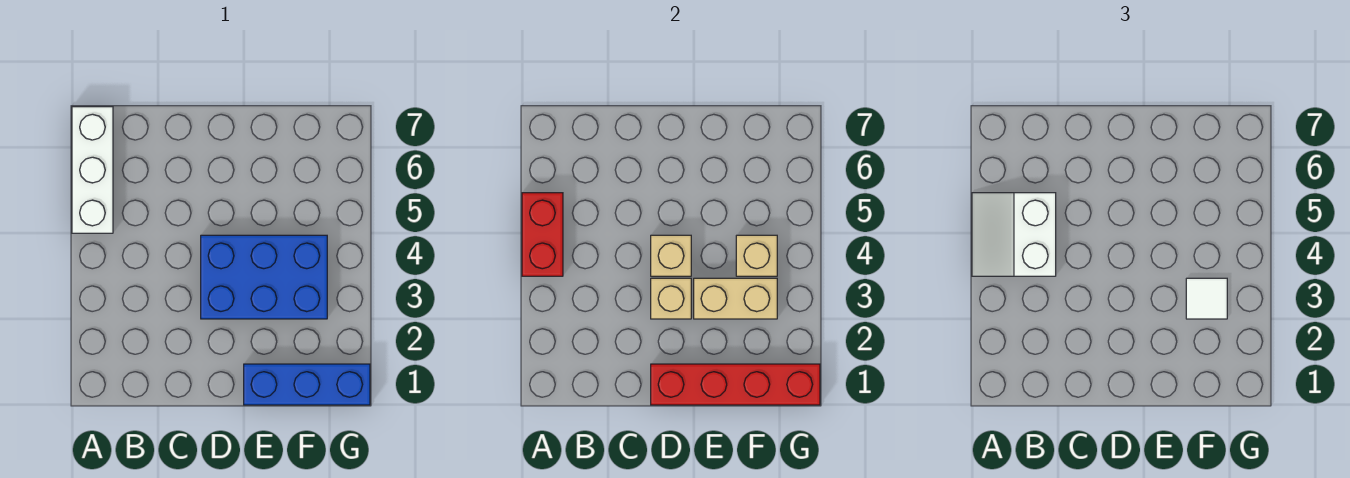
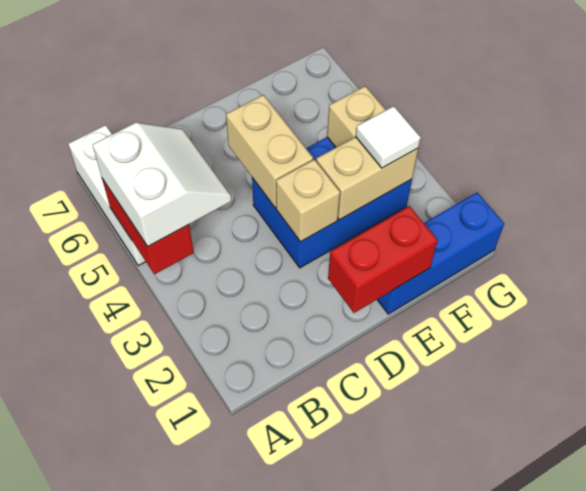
white slope A4:B5 level 3 top B -> white slope A4:B5 level 3 top A
red brick D1:G1 level 2 -> red brick D1:E1 level 2
tan brick D4 level 2 -> tan brick D4:D5 level 2

